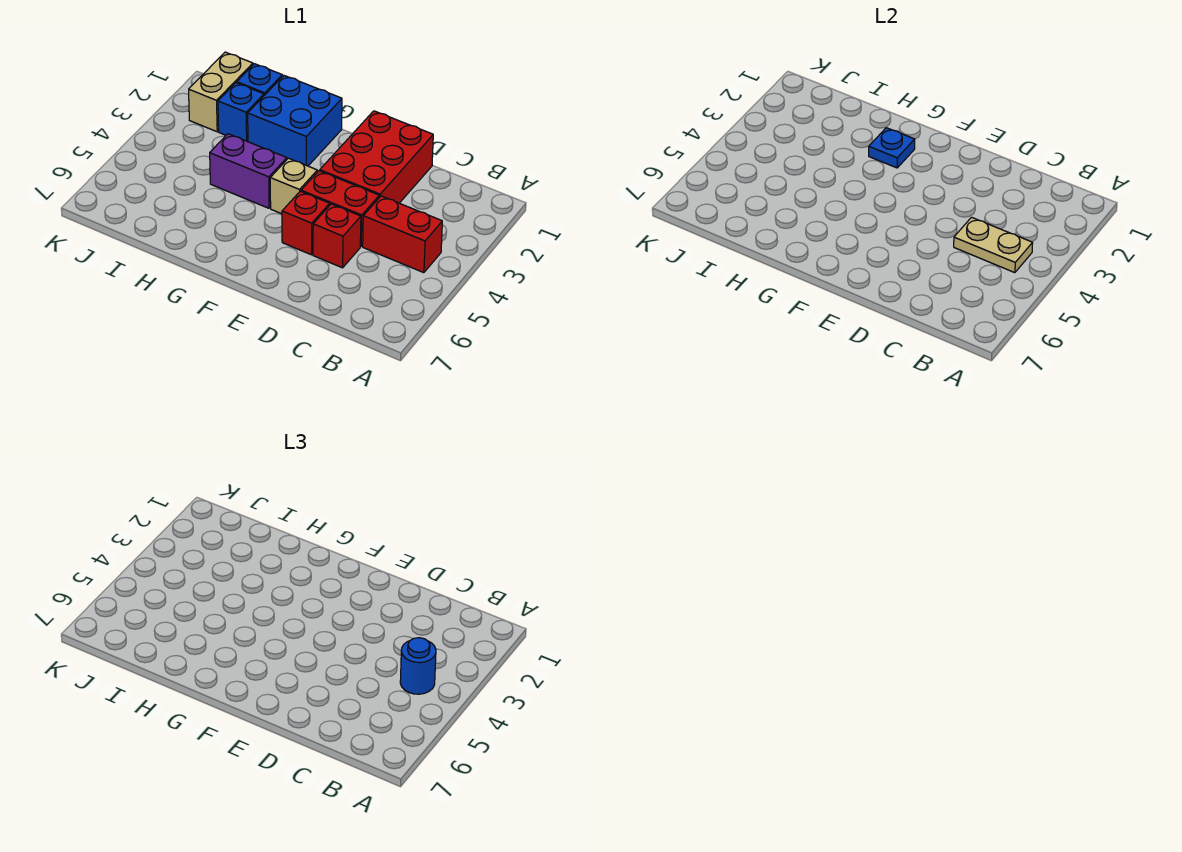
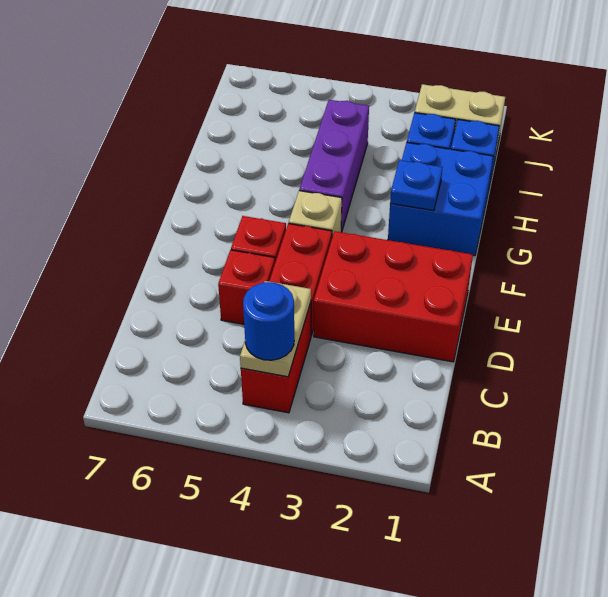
purple brick G4:H4 level 1 -> purple brick G4:I4 level 1

